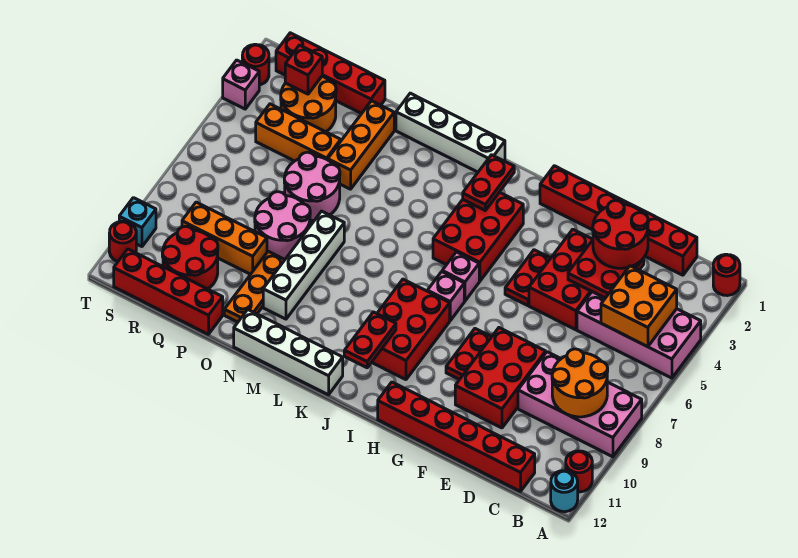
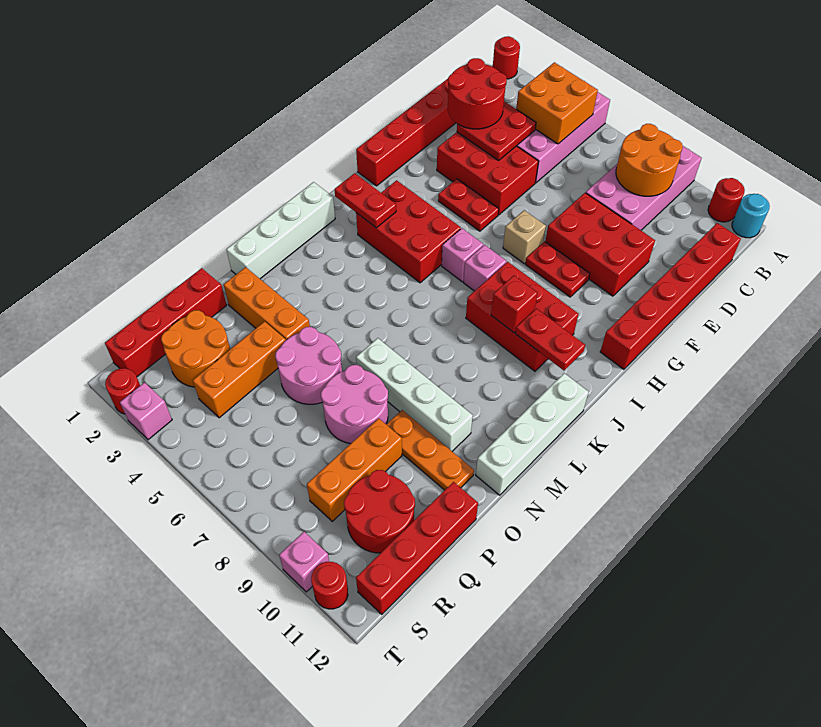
none -> tan brick G7 level 1
red brick R2 level 2 -> red brick J9 level 2
cyan brick T10 level 1 -> pink brick T10 level 1

